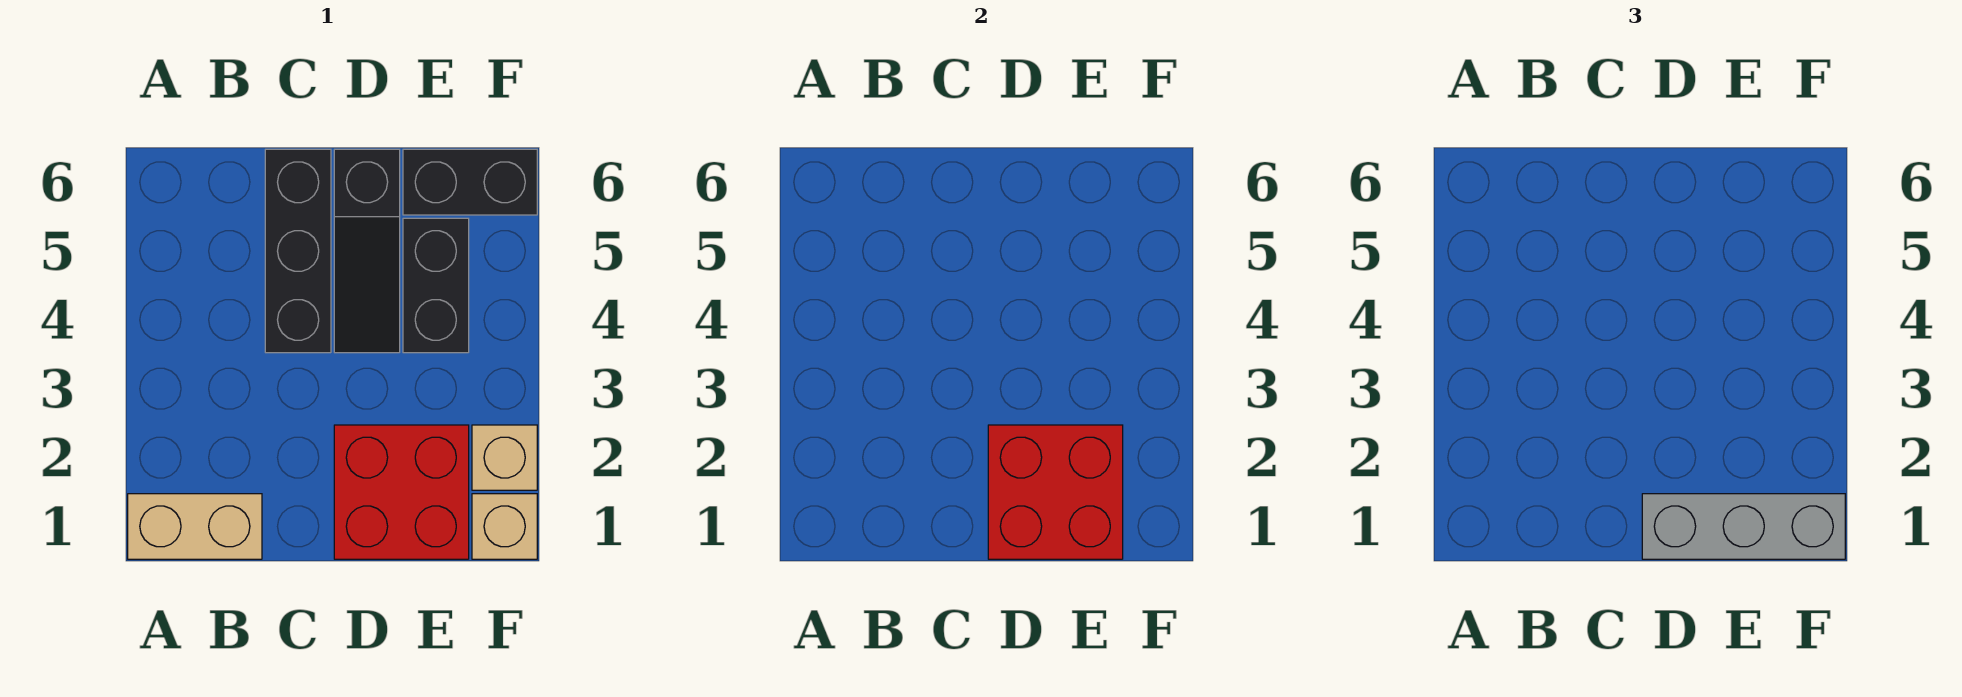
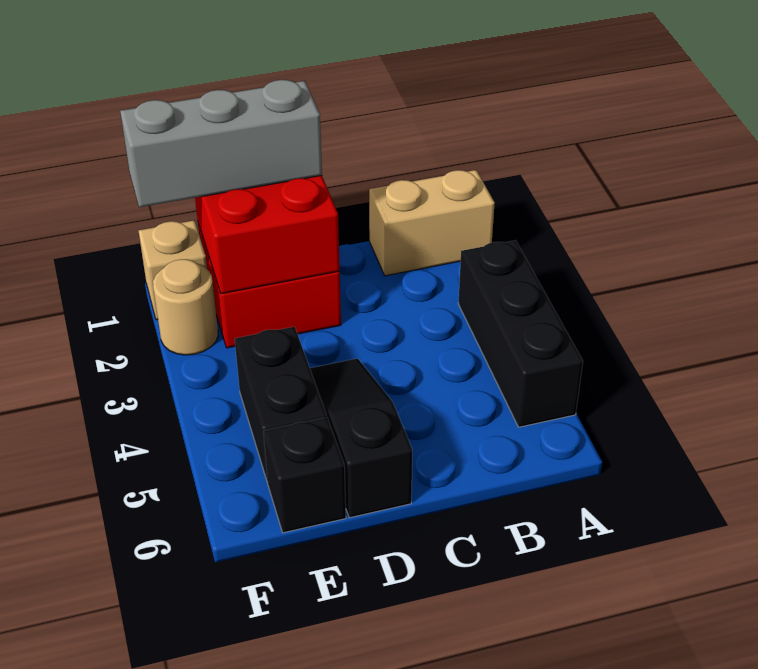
black brick C4:C6 level 1 -> black brick A3:A5 level 1
black brick E6:F6 level 1 -> black brick E6 level 1
tan brick F2 level 1 -> tan round brick F2 level 1

